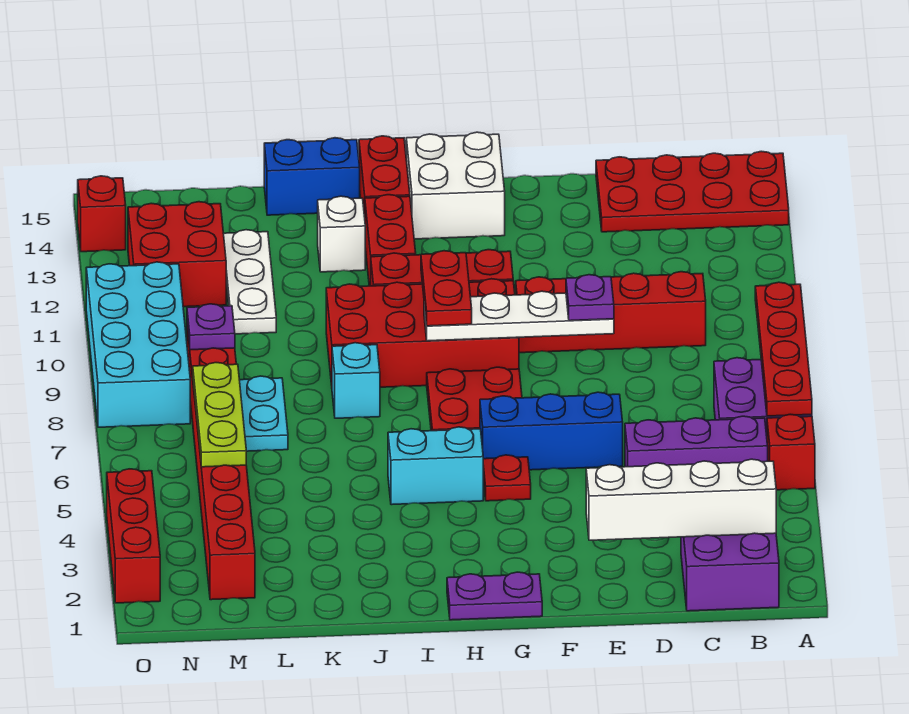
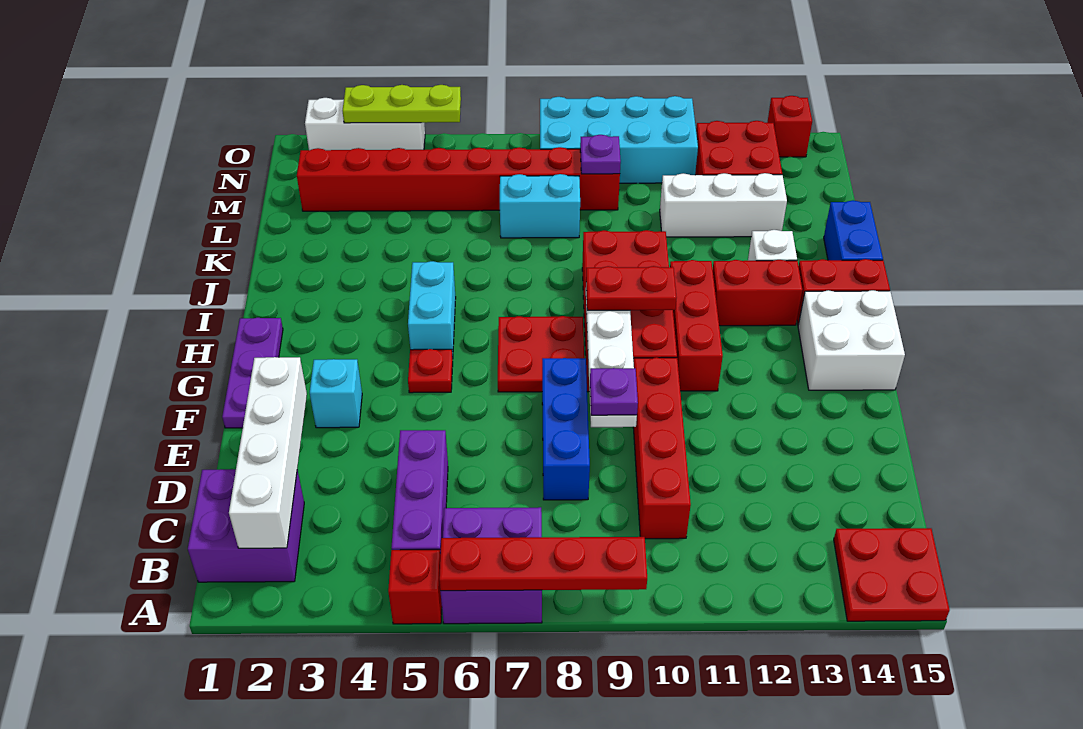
red plate A14:D15 level 1 -> red plate A14:B15 level 1
blue brick E6:G6 level 1 -> blue brick D8:F8 level 1
purple plate G1:H1 level 1 -> purple plate F1:H1 level 1
cyan brick J8 level 1 -> cyan brick F3 level 1
cyan plate L7:L8 level 1 -> cyan brick L7:L8 level 1
white plate L11:L13 level 1 -> white brick L11:L13 level 1
lime plate M5:M7 level 2 -> lime plate O3:O5 level 2
red brick O2:O4 level 1 -> white brick O2:O4 level 1

